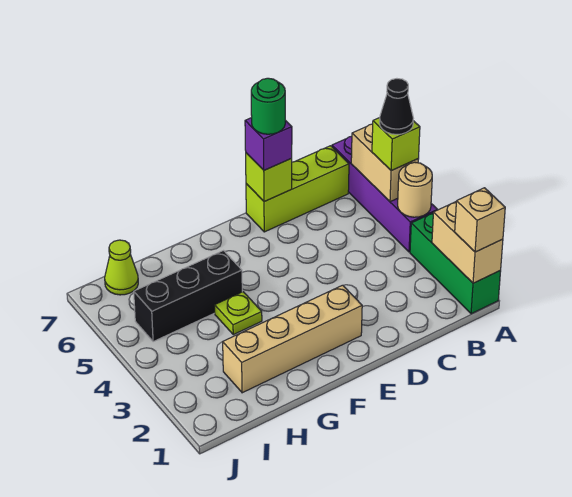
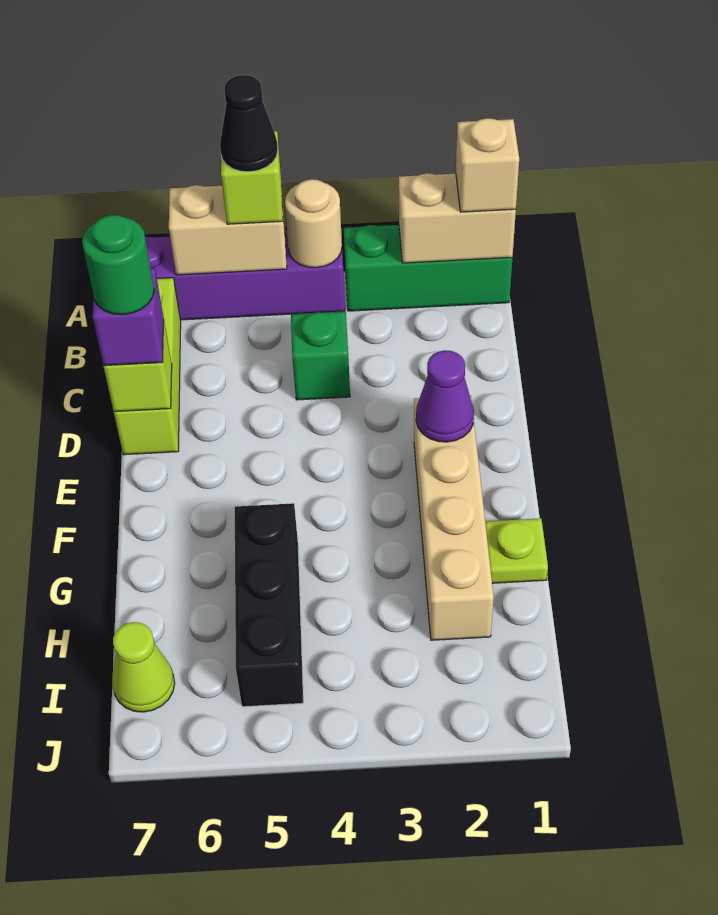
none -> green brick C4 level 1
none -> purple cone E2 level 2
lime plate G4 level 1 -> lime plate G1 level 1

